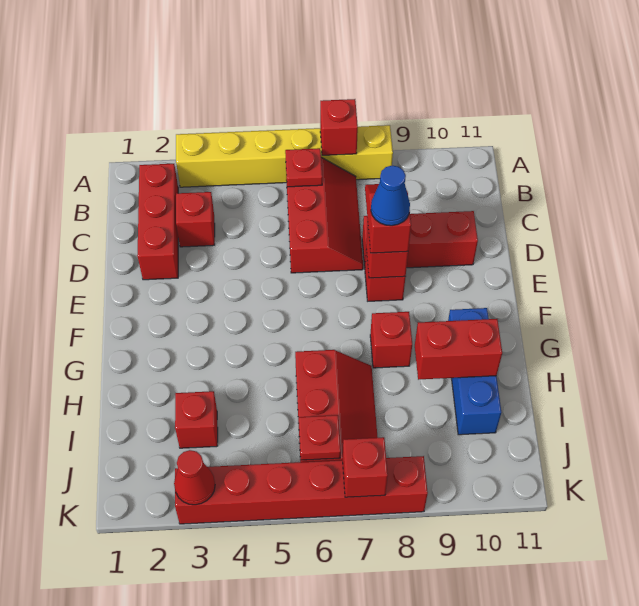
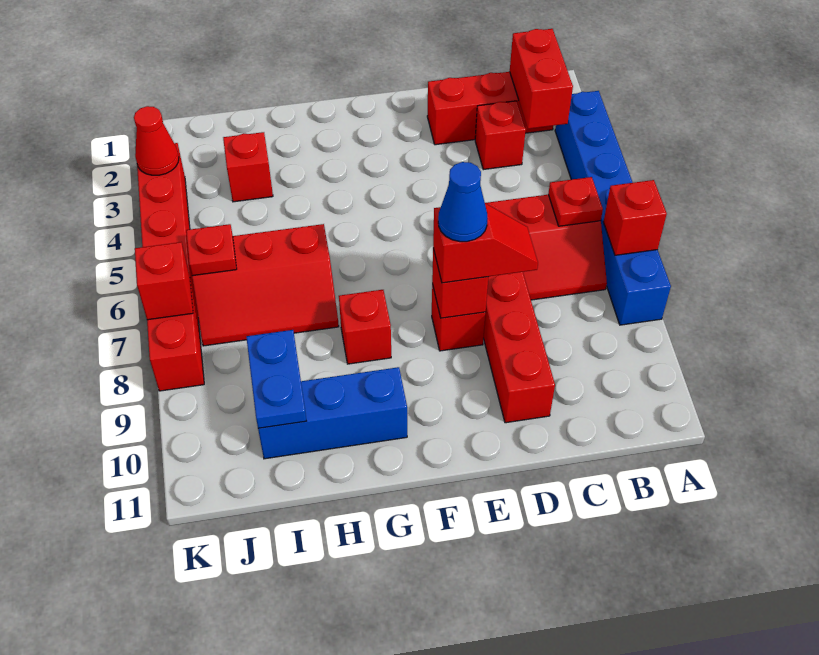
yellow brick A3:A8 level 1 -> blue brick A3:A8 level 1
red brick H9:H10 level 2 -> red brick B2:B3 level 2
none -> blue plate I9:I10 level 2

